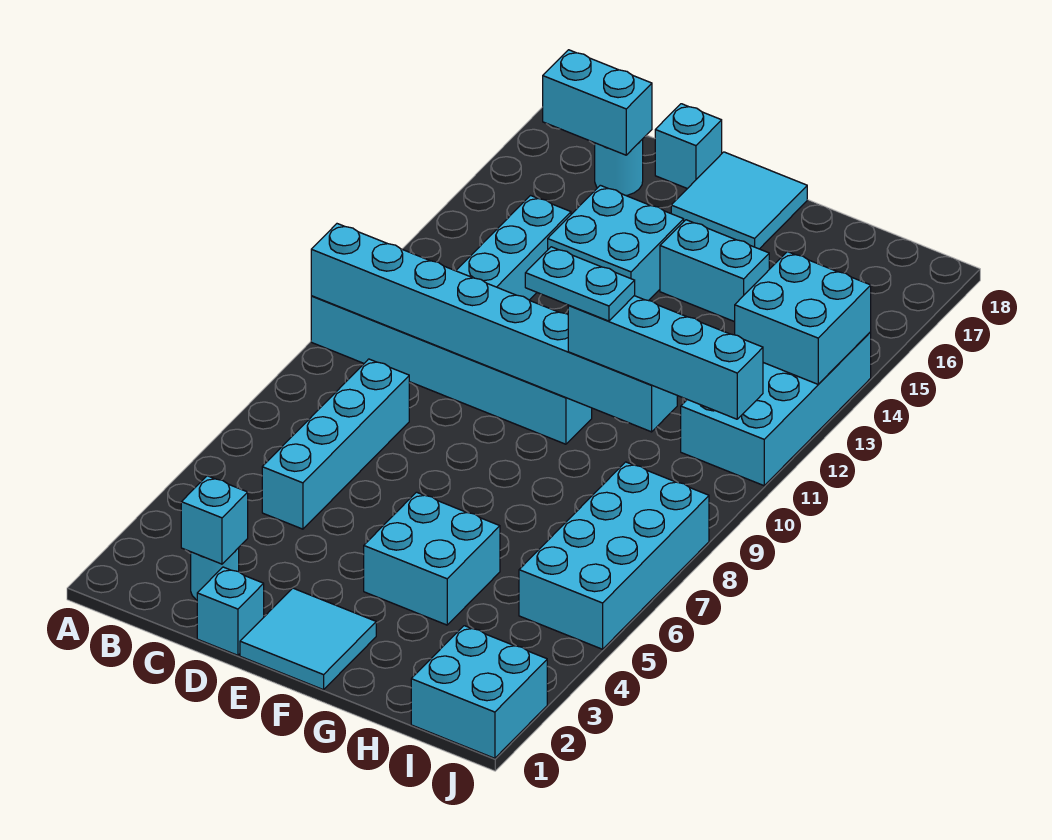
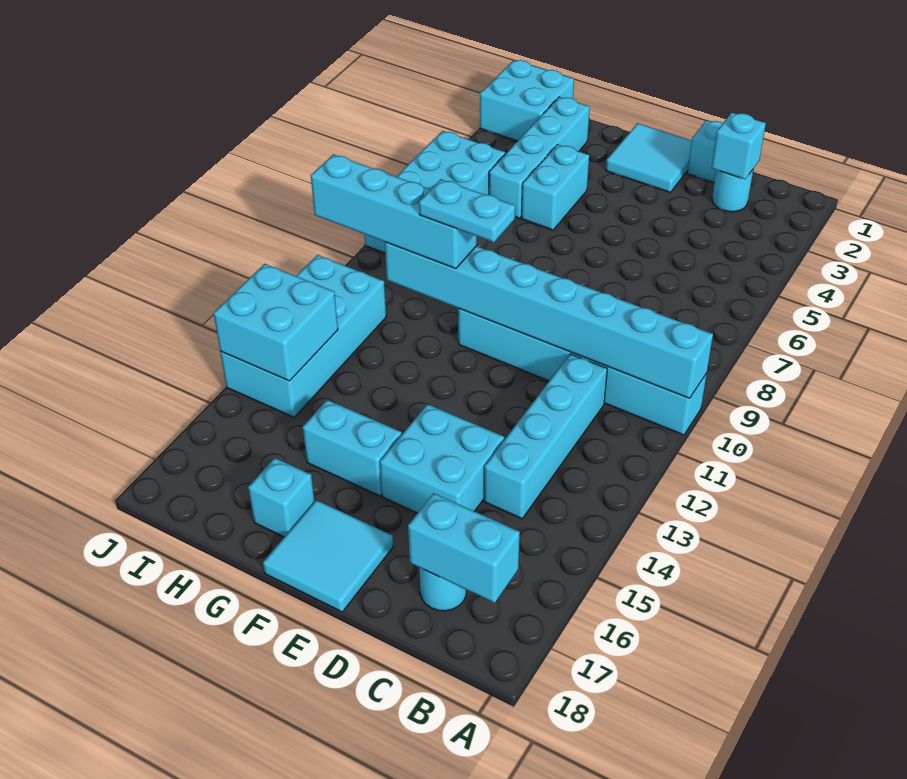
cyan brick C5:C8 level 1 -> cyan brick H2:H5 level 1
cyan brick D18 level 1 -> cyan brick G17 level 1
cyan brick F4:G5 level 1 -> cyan brick G4:G5 level 1

